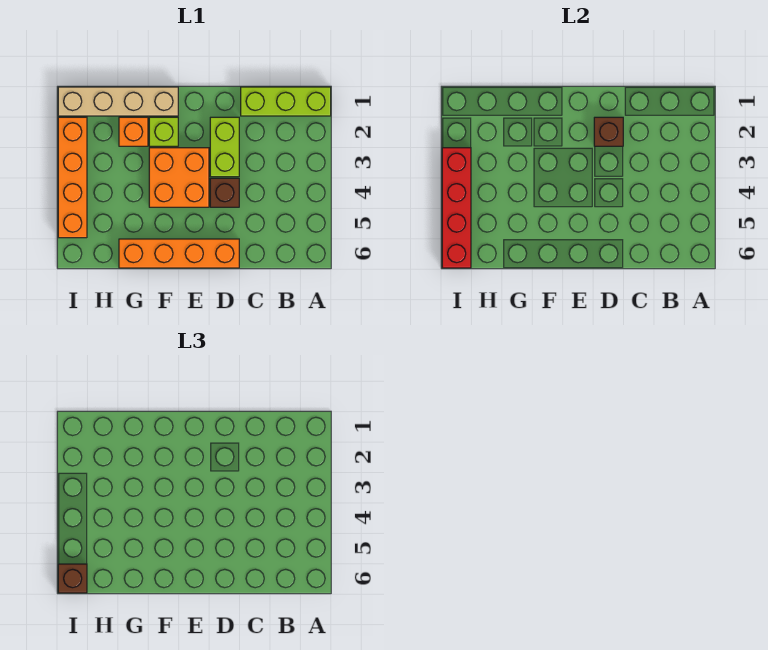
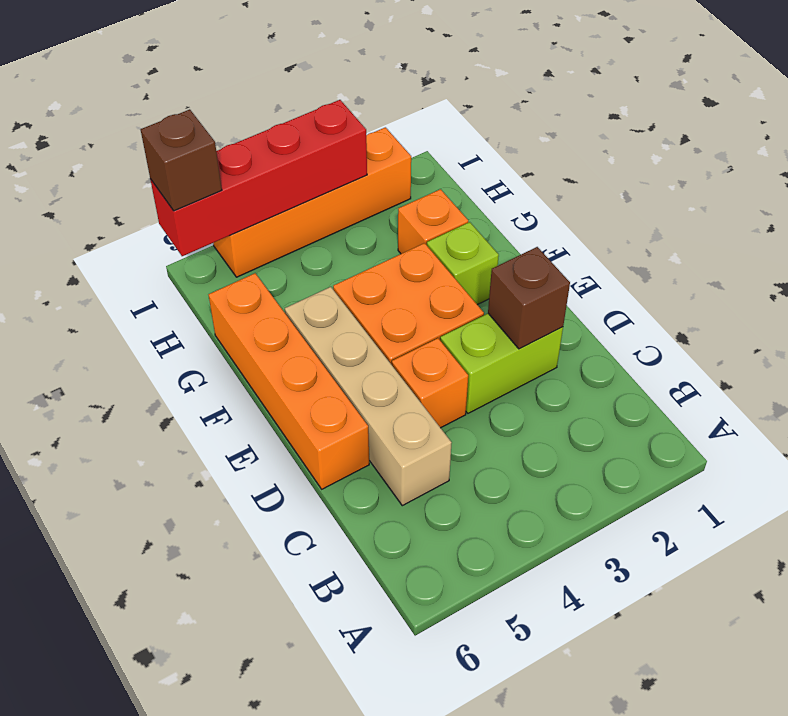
lime brick A1:C1 level 1 -> none
brown brick D4 level 1 -> orange brick D4 level 1
tan brick F1:I1 level 1 -> tan brick C5:F5 level 1

